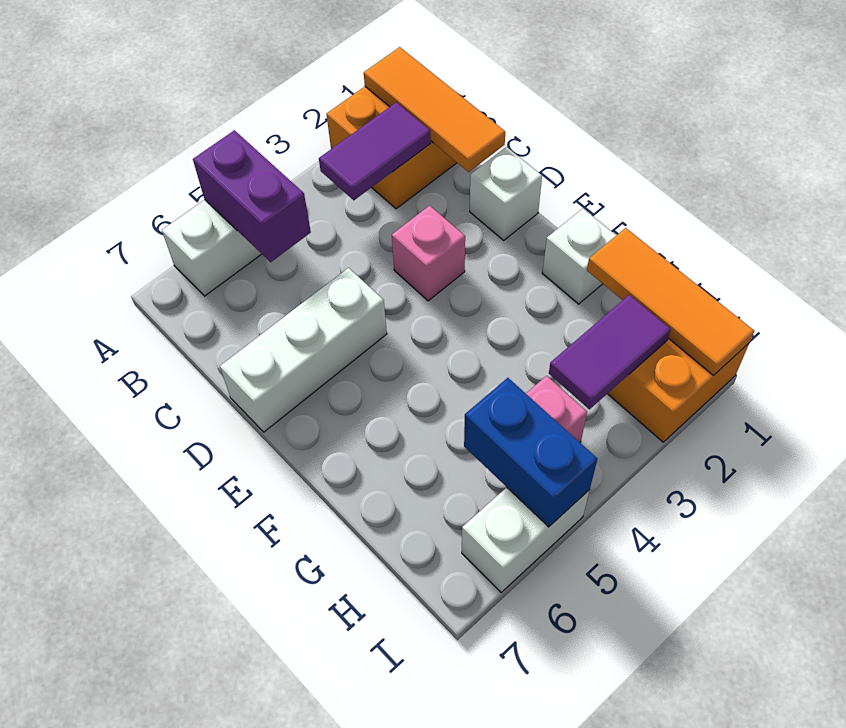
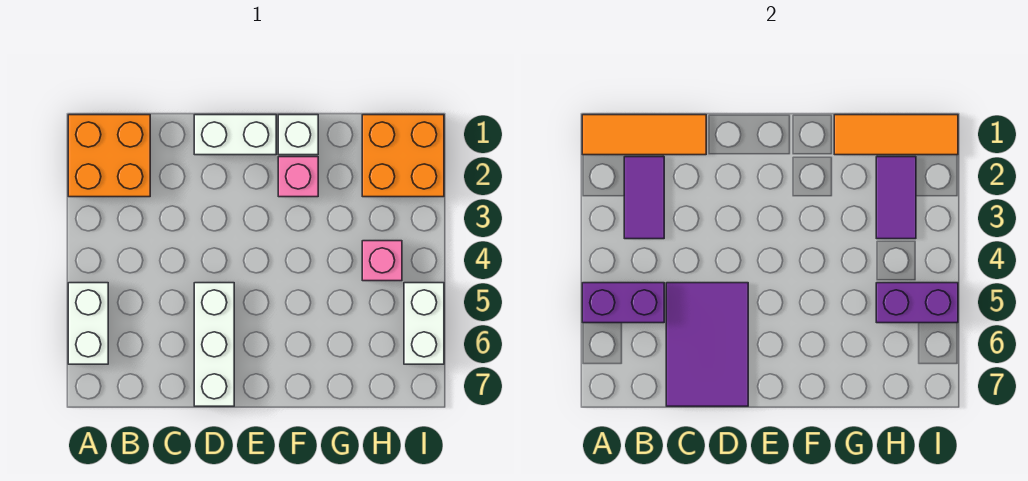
none -> purple tile C5:D7 level 2
white brick D1 level 1 -> white brick D1:E1 level 1
pink brick D3 level 1 -> pink brick F2 level 1
blue brick H5:I5 level 2 -> purple brick H5:I5 level 2

